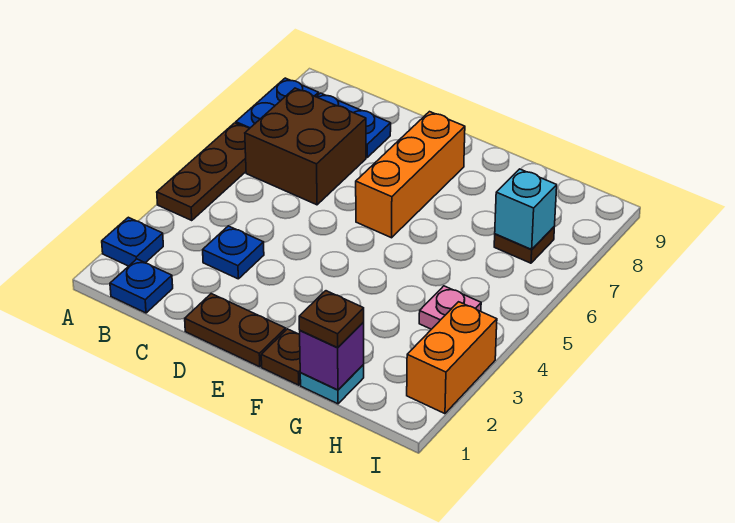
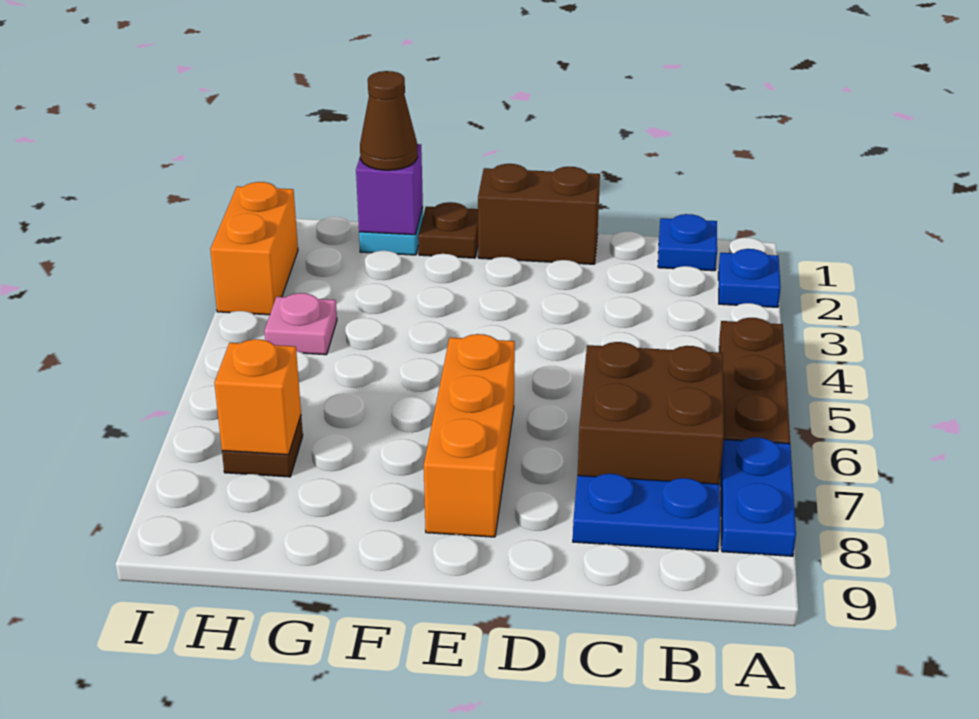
blue plate C3 level 1 -> none
brown plate D1:E1 level 1 -> brown brick D1:E1 level 1
brown plate G1 level 3 -> brown cone G1 level 3
cyan brick H7 level 2 -> orange brick H7 level 2

